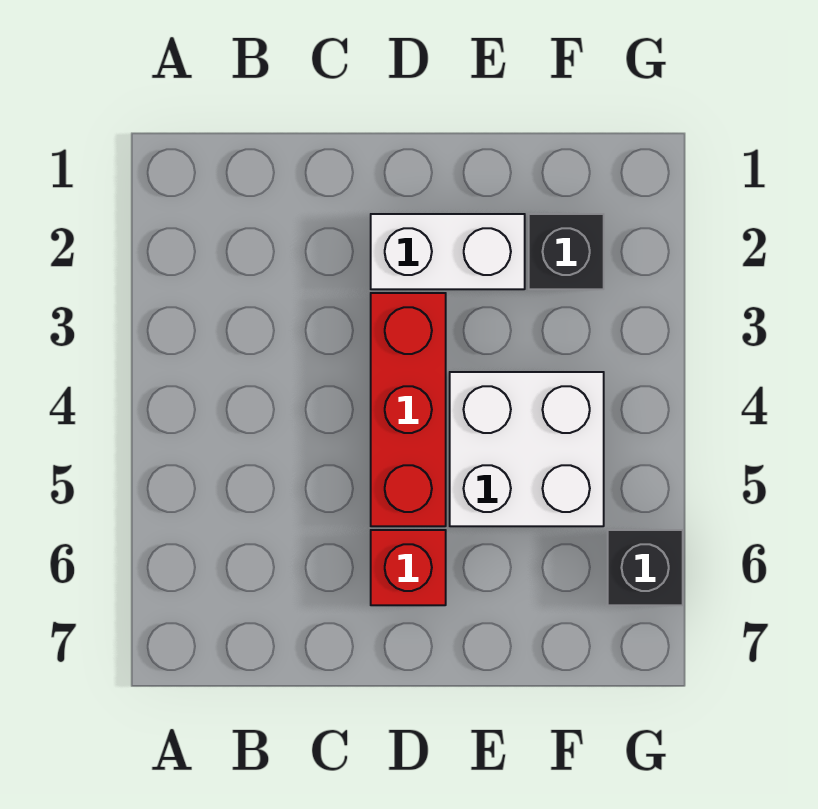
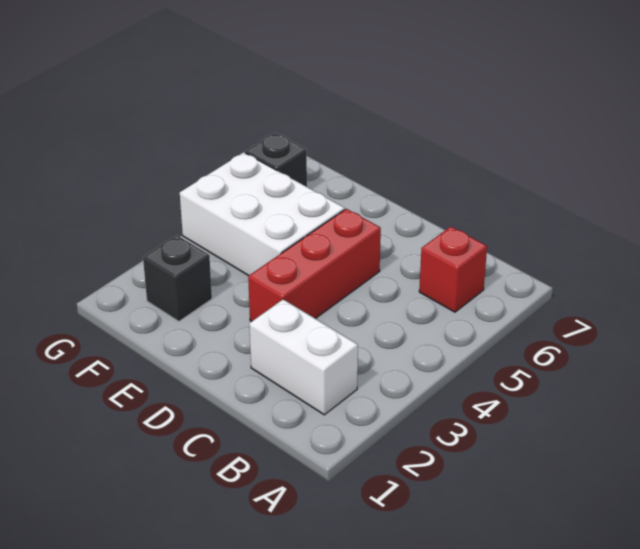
white brick D2:E2 level 1 -> white brick B2:C2 level 1
red brick D6 level 1 -> red brick B6 level 1
white brick E4:F5 level 1 -> white brick E4:G5 level 1

